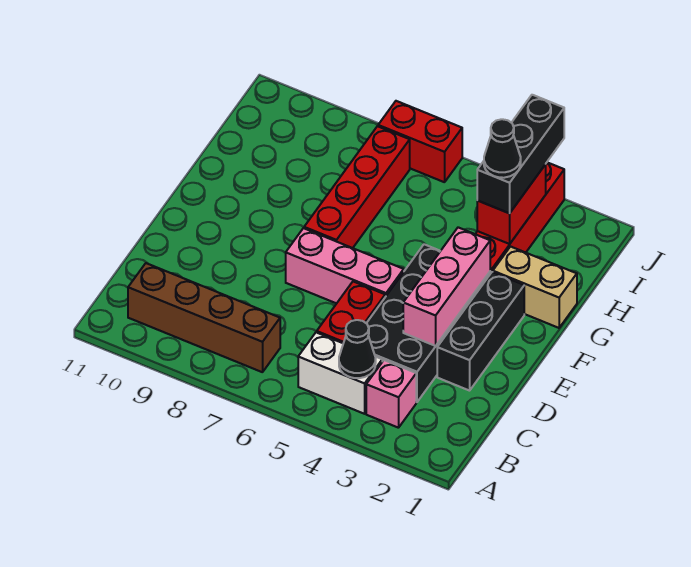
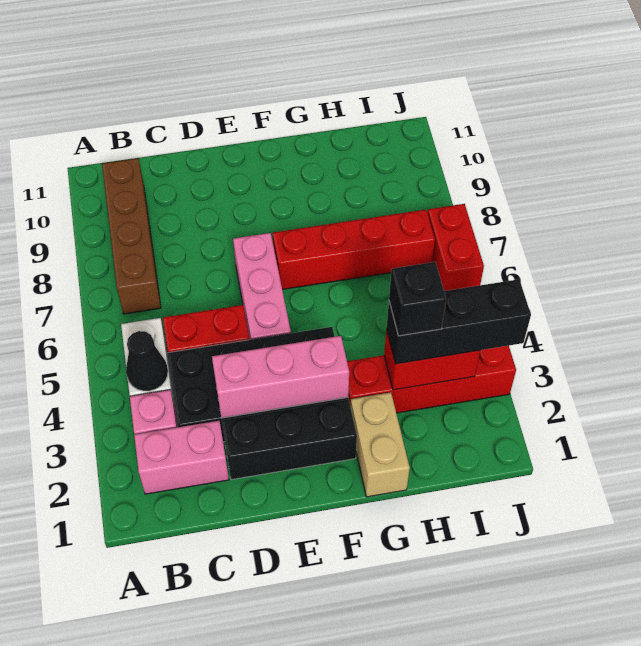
none -> pink brick B2:C2 level 1
black cone H3 level 4 -> black brick H3 level 4

